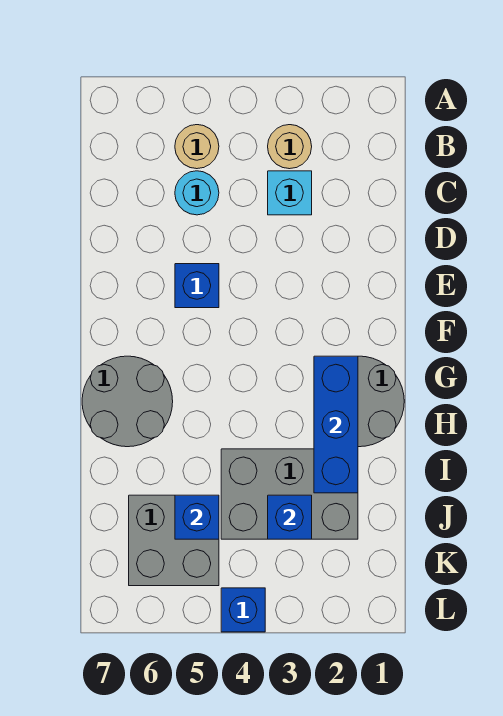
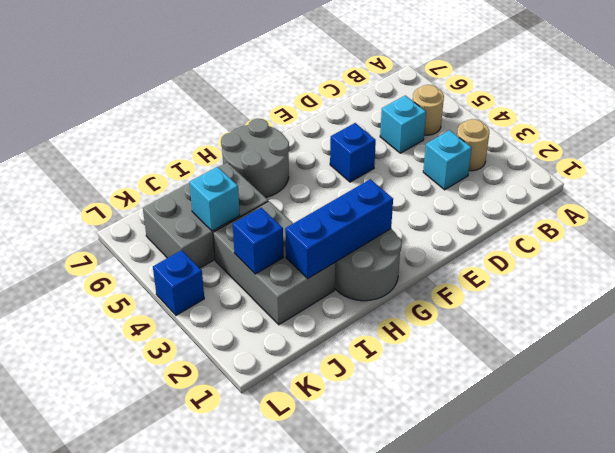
cyan round brick C5 level 1 -> cyan brick C5 level 1
grey brick J5:K6 level 1 -> grey brick I5:K6 level 1
blue brick J5 level 2 -> cyan brick J5 level 2

